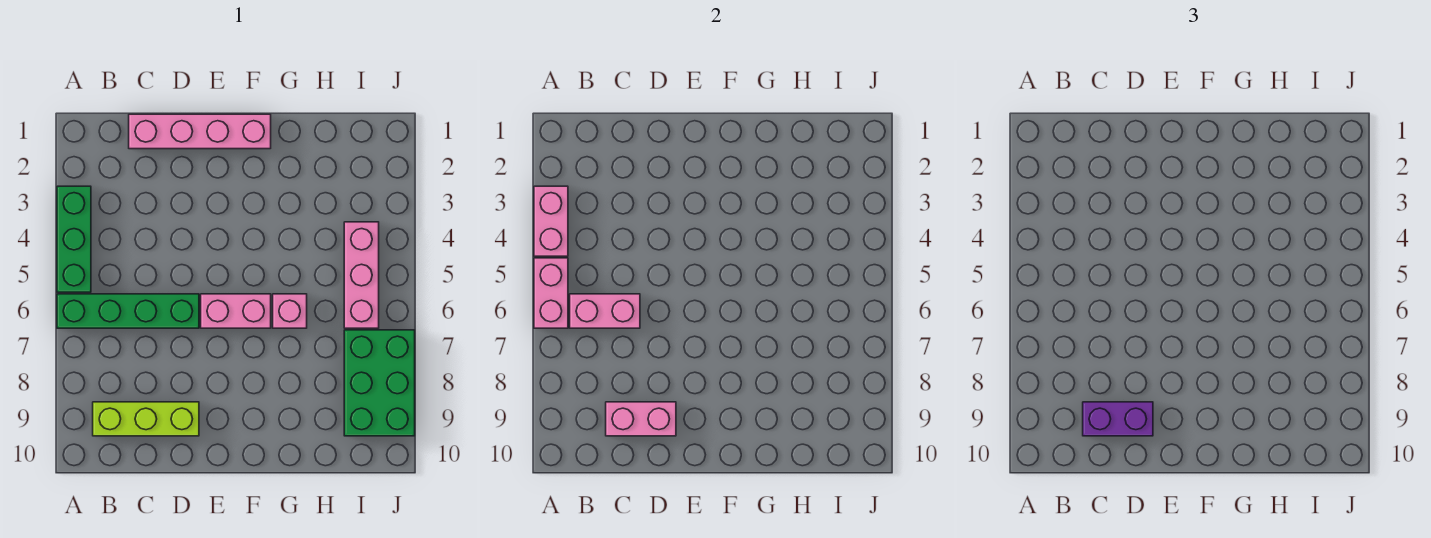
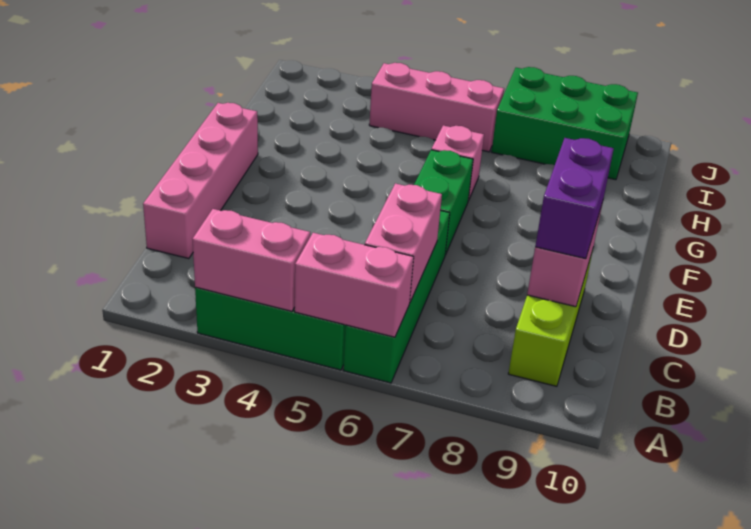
pink brick E6:F6 level 1 -> green brick E6:F6 level 1

